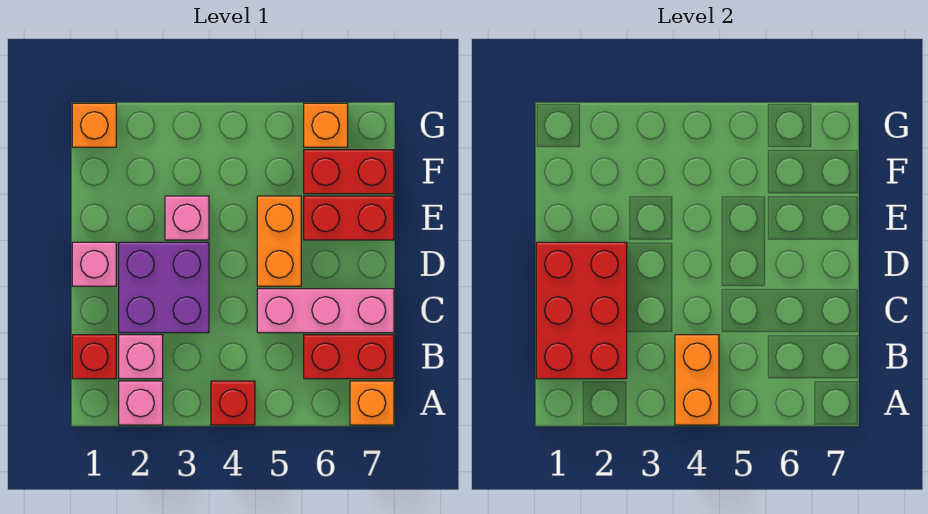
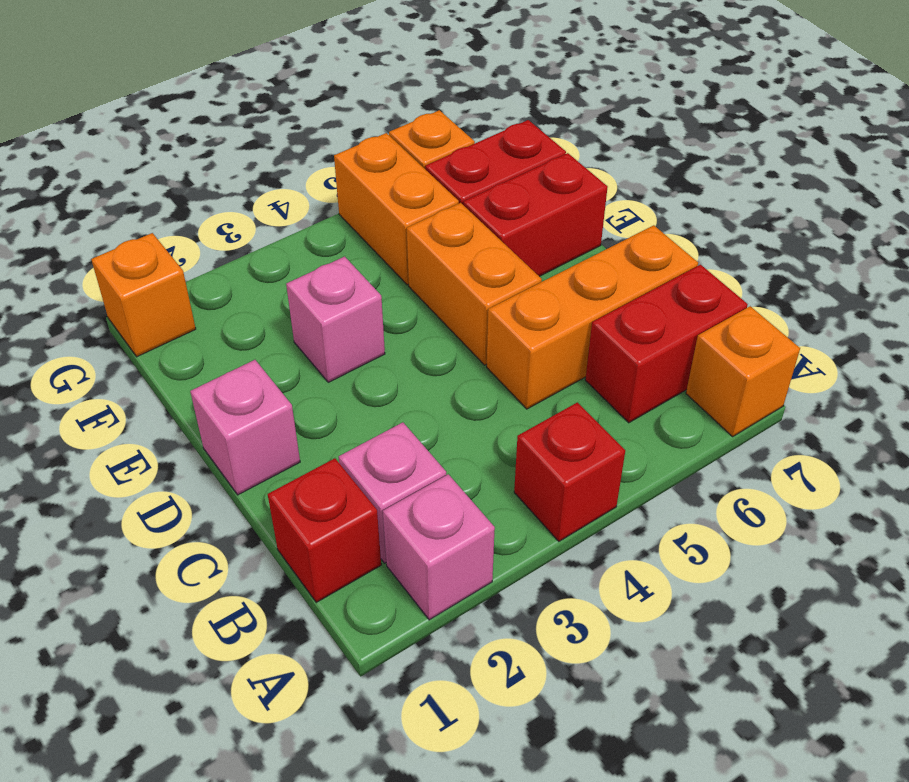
orange brick A4:B4 level 2 -> orange brick F5:G5 level 1
red brick B1:D2 level 2 -> none
purple brick C2:D3 level 1 -> none
pink brick C5:C7 level 1 -> orange brick C5:C7 level 1

